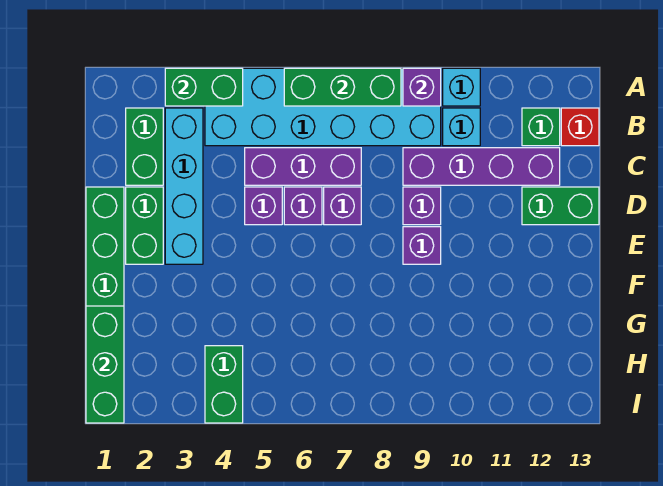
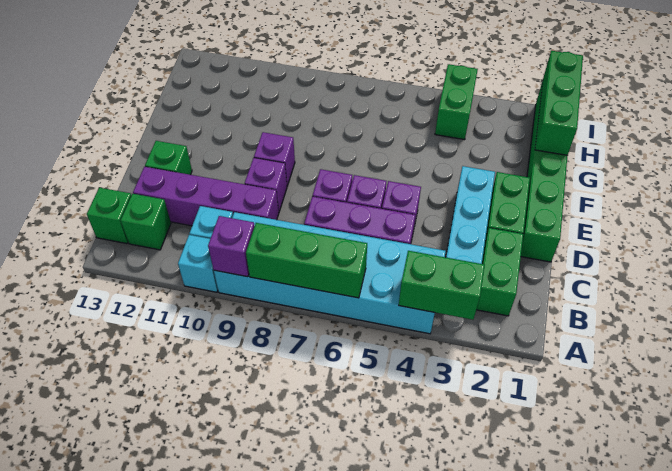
red brick B13 level 1 -> green brick B13 level 1
green brick D12:D13 level 1 -> green brick D12 level 1

